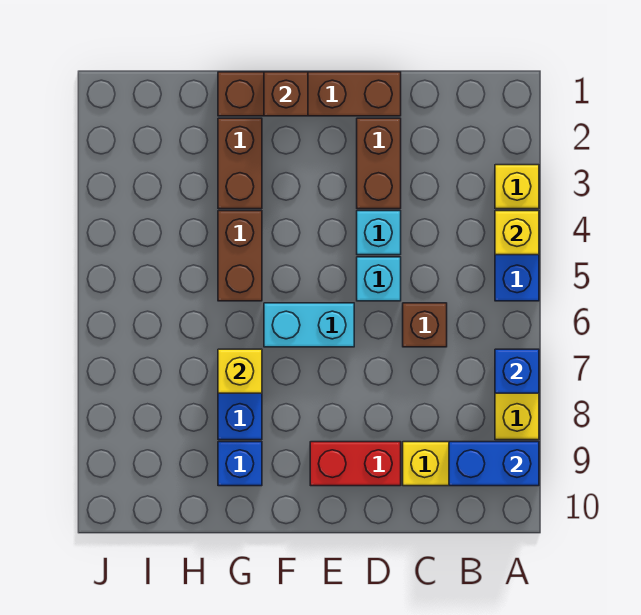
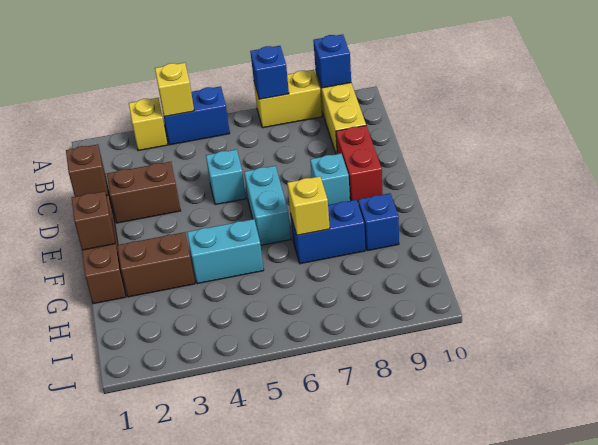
blue brick A9:B9 level 2 -> blue brick A9 level 2
brown brick C6 level 1 -> brown brick D1 level 2
cyan brick D4 level 1 -> cyan brick E8 level 1
brown brick G4:G5 level 1 -> cyan brick G4:G5 level 1

